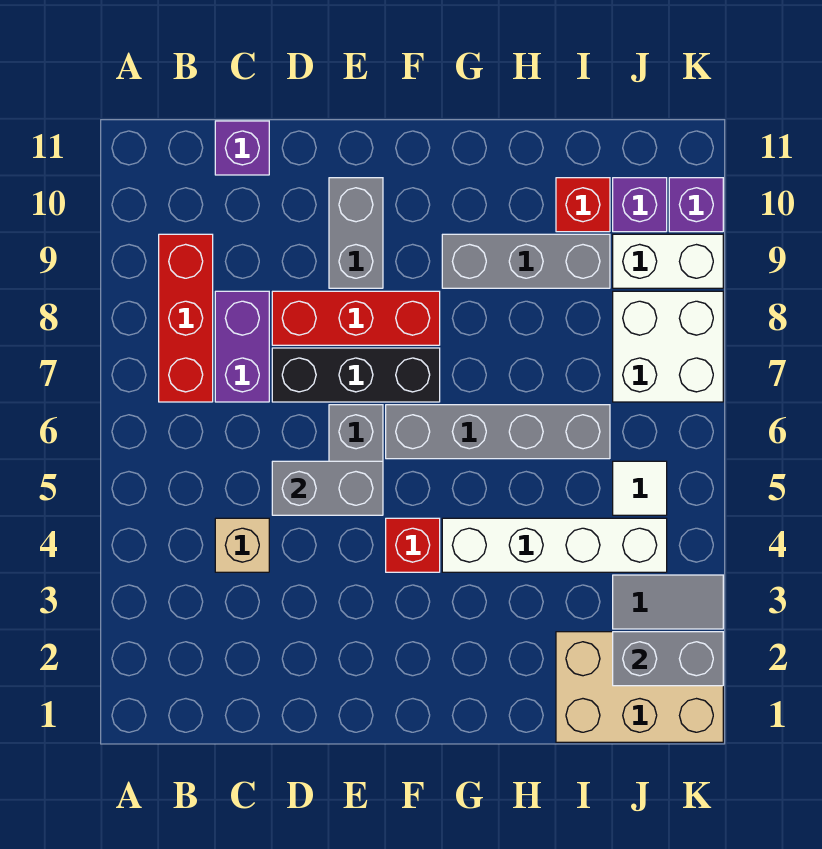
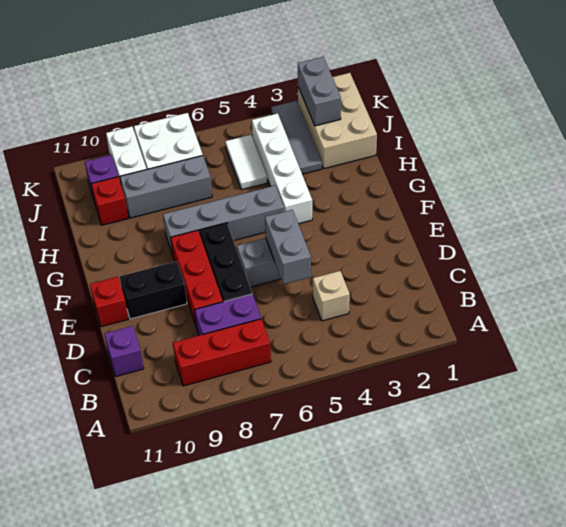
grey brick E9:E10 level 1 -> black brick E9:E10 level 1
red brick F4 level 1 -> red brick E11 level 1
grey brick F6:I6 level 1 -> grey brick G5:G8 level 1
grey brick G9:I9 level 1 -> grey brick I7:I9 level 1
grey tile J3:K3 level 1 -> grey tile I3:K3 level 1
white tile J5 level 1 -> white tile I5:J5 level 1
purple brick K10 level 1 -> none

